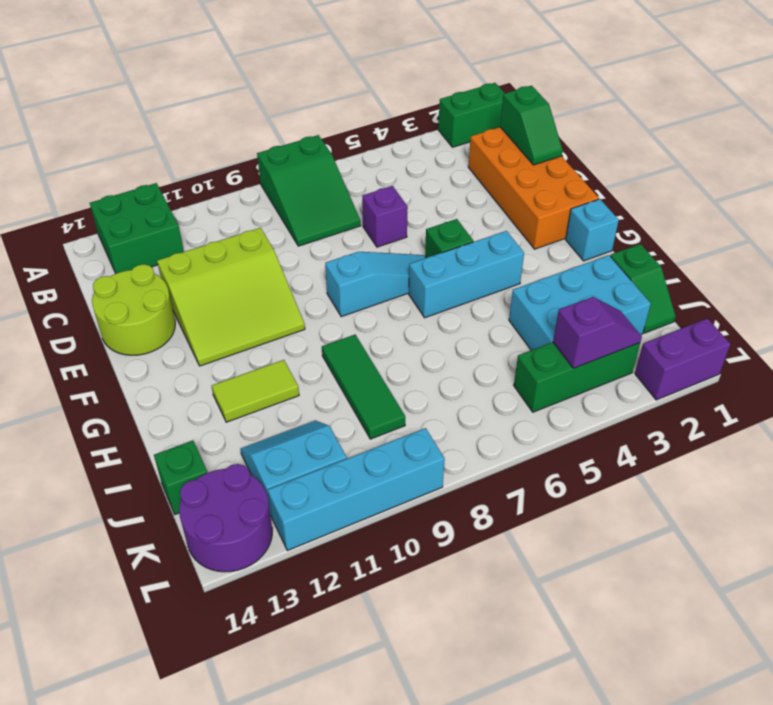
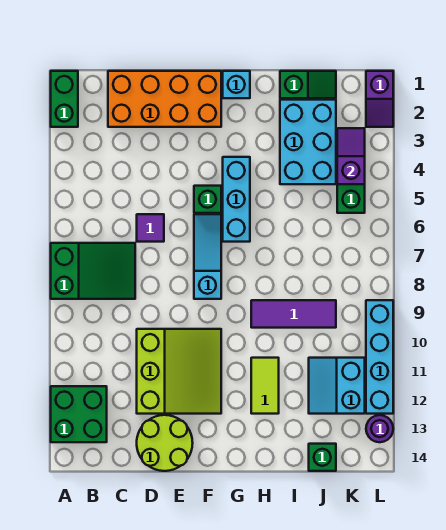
green slope C1:D1 level 2 top C -> none
purple brick D6 level 1 -> purple tile D6 level 1
green tile H9:J9 level 1 -> purple tile H9:J9 level 1
purple round brick K13:L14 level 1 -> purple round brick L13 level 1
purple brick L1:L2 level 1 -> purple slope L1:L2 level 1 top 1

